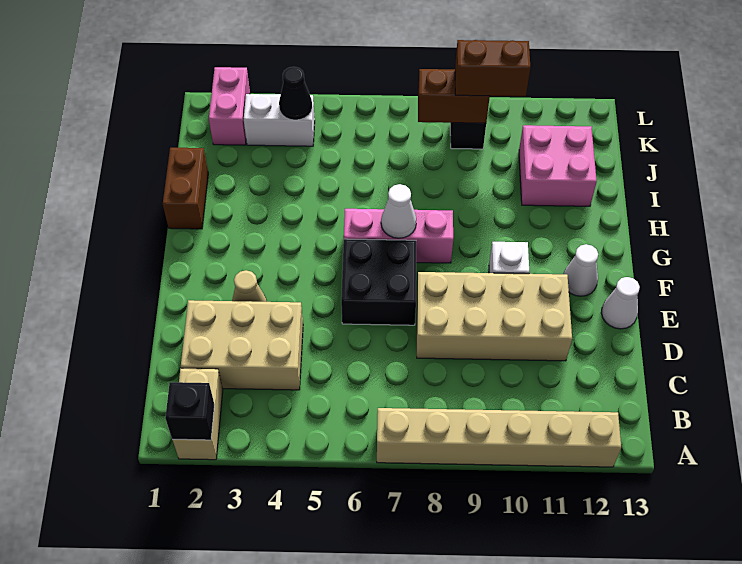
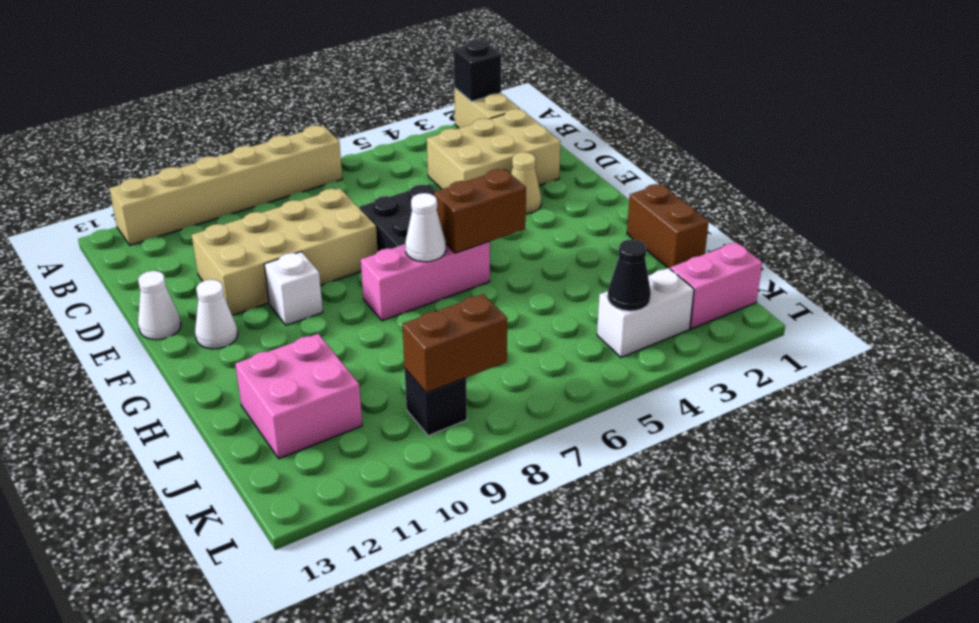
pink brick K2:L2 level 1 -> pink brick K1:K2 level 1
brown brick K9:K10 level 3 -> brown brick G5:G6 level 2

